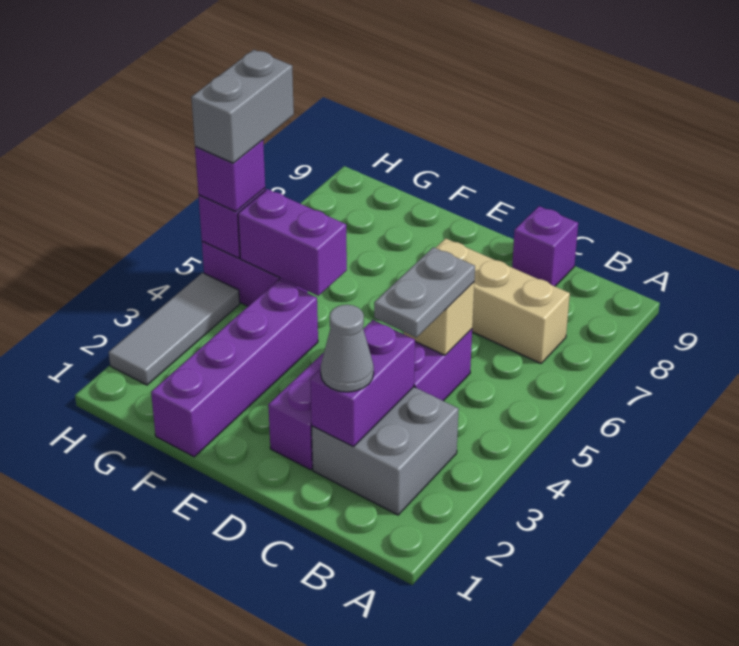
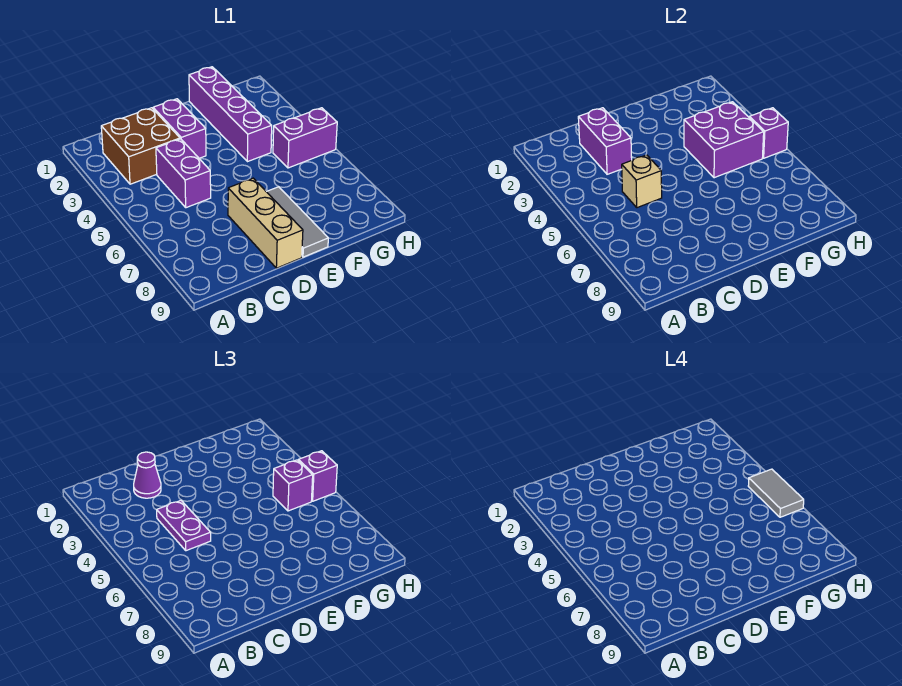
grey brick B2:C3 level 1 -> brown brick B2:C3 level 1
tan brick B7:D7 level 1 -> tan brick D7:D9 level 1
grey cone C2 level 3 -> purple cone C2 level 3
grey plate C4:C5 level 3 -> purple plate C4:C5 level 3
purple brick C9 level 1 -> purple brick G5 level 3
purple brick F5:G5 level 2 -> purple brick F4:G5 level 2
grey tile H2:H4 level 1 -> grey tile E7:E9 level 1
grey brick H5:H6 level 4 -> grey tile H5:H6 level 4

